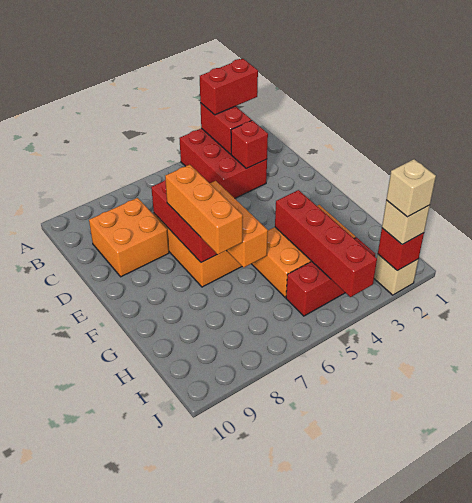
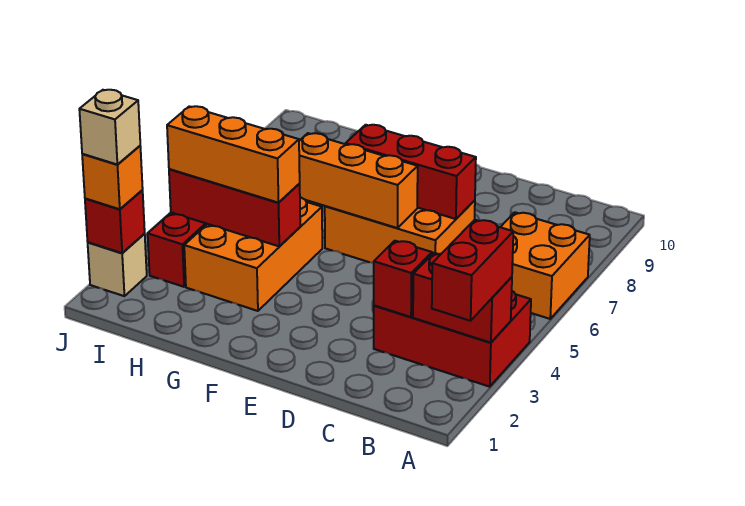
orange brick C8:D9 level 1 -> orange brick A6:B7 level 1
orange brick E7:G7 level 3 -> orange brick G4:I4 level 3
red brick G4:J4 level 2 -> red brick G4:I4 level 2
tan brick J2 level 3 -> orange brick J2 level 3

